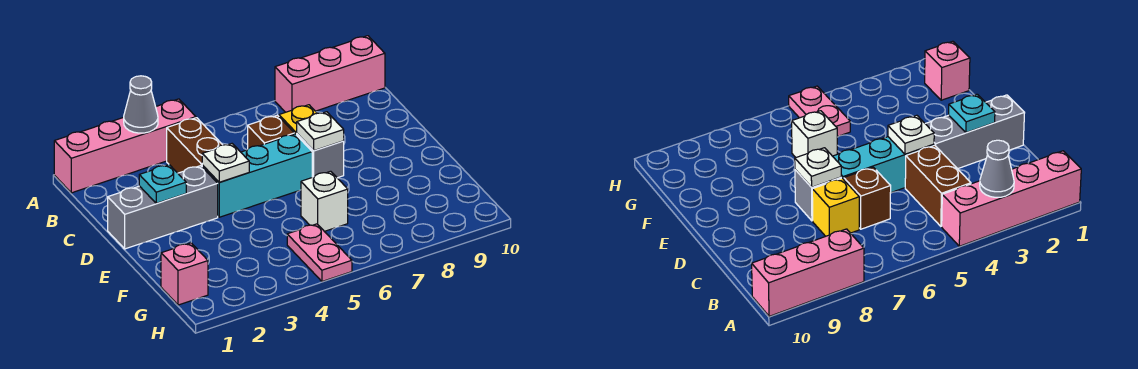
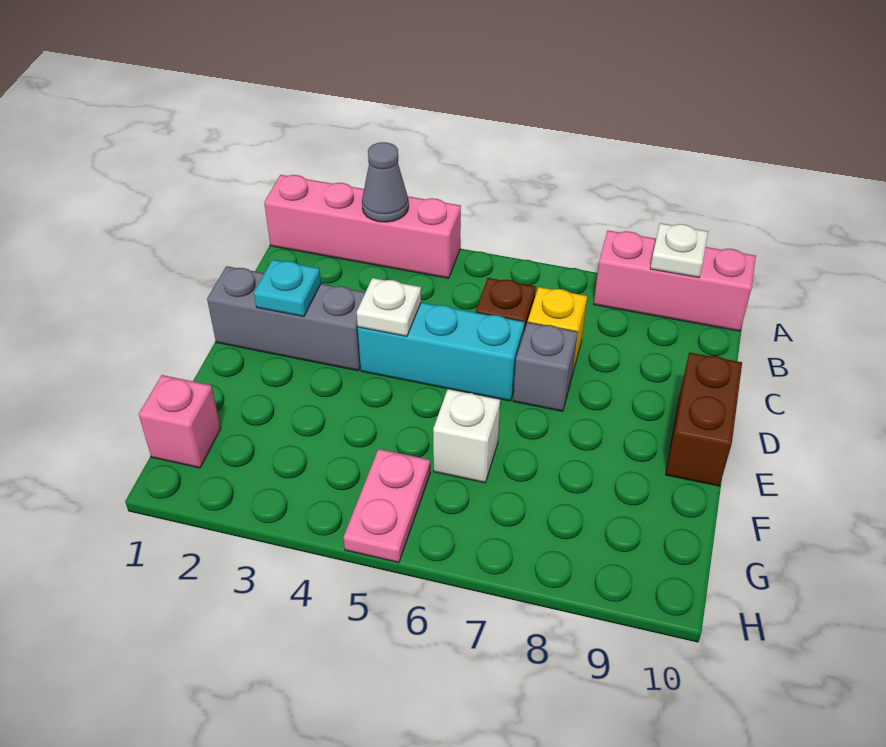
brown brick B4:C4 level 1 -> brown brick D10:E10 level 1
white plate D7 level 2 -> white plate A9 level 2

